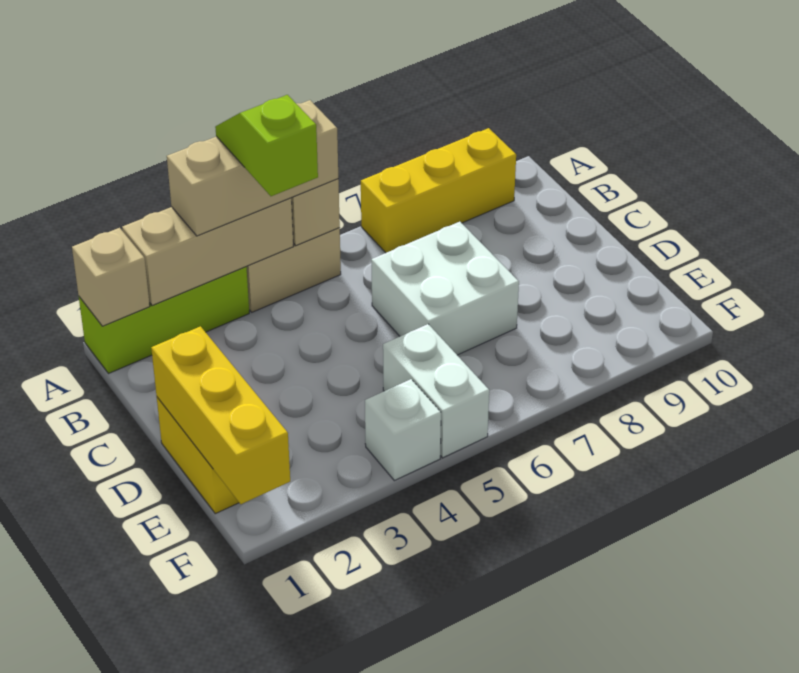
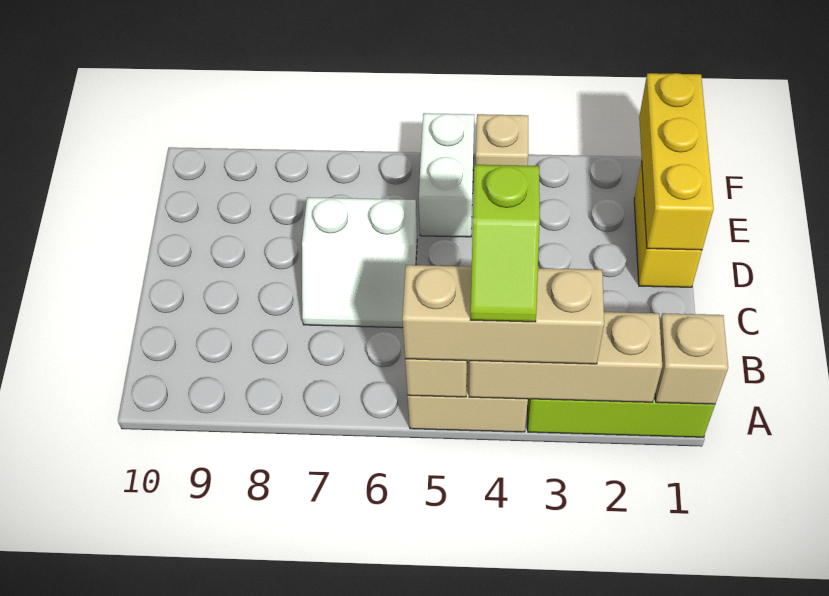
yellow brick A7:A9 level 1 -> none
white brick C6:D7 level 1 -> white slope C6:D7 level 1 top D
white brick F4 level 1 -> tan brick F4 level 1

